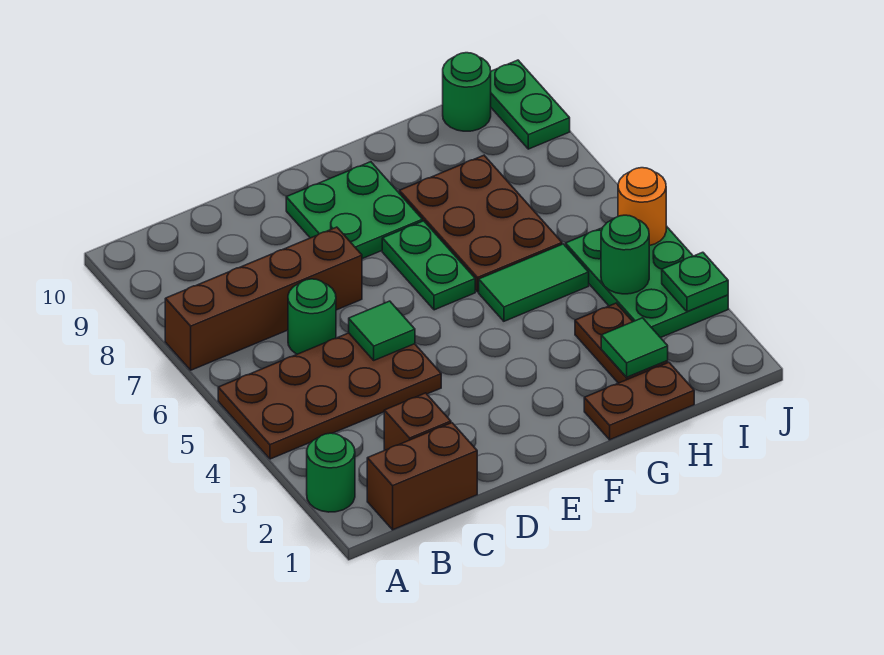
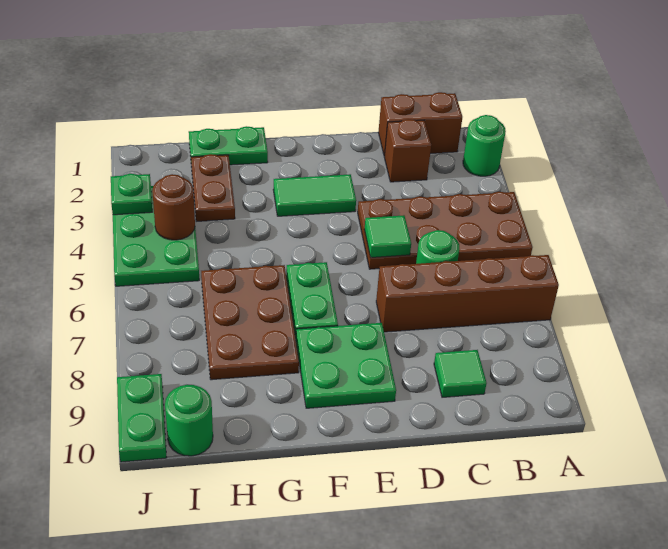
brown plate G1:H1 level 1 -> green plate G1:H1 level 1
green tile G5:H5 level 1 -> green tile E3:F3 level 1
green tile H2 level 2 -> green tile C9 level 1
green round brick I4 level 2 -> brown round brick I4 level 2
orange round brick J5 level 2 -> none

